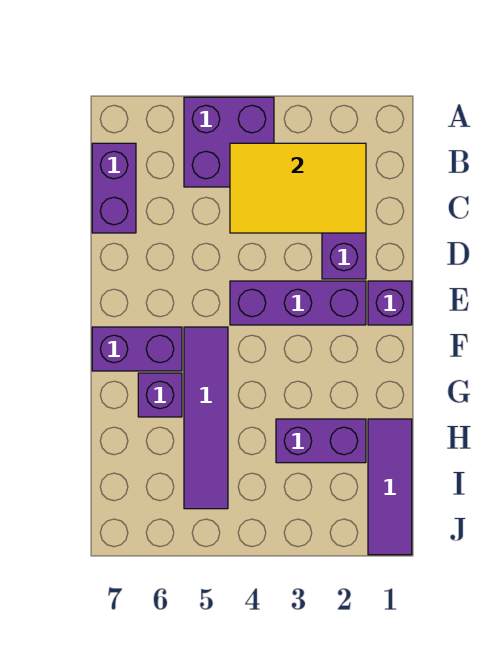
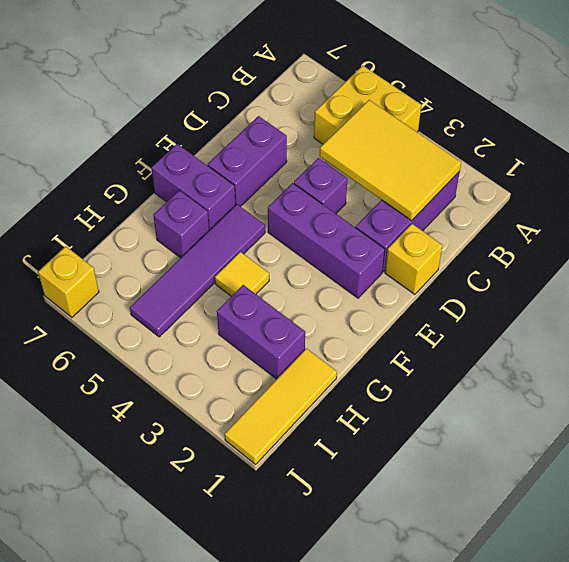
purple brick A4:B5 level 1 -> yellow brick A4:B5 level 1
purple brick B7:C7 level 1 -> purple brick D6:E6 level 1
none -> yellow brick D1 level 1
purple brick E1 level 1 -> purple brick D4 level 1
none -> yellow tile G4 level 1
purple tile H1:J1 level 1 -> yellow tile H1:J1 level 1
none -> yellow brick J7 level 1

